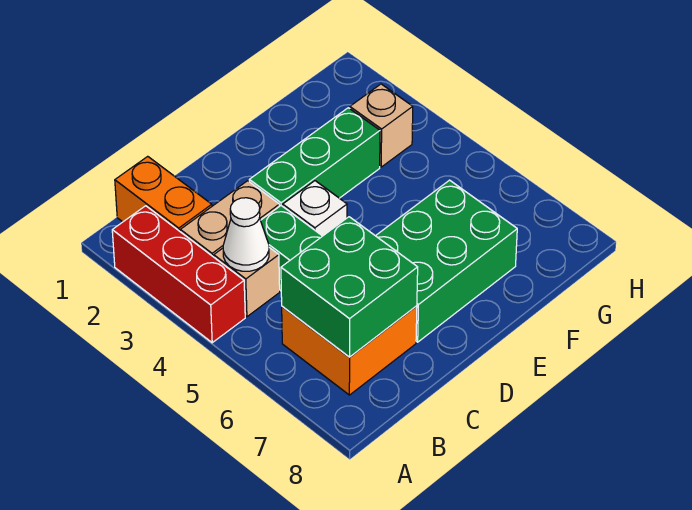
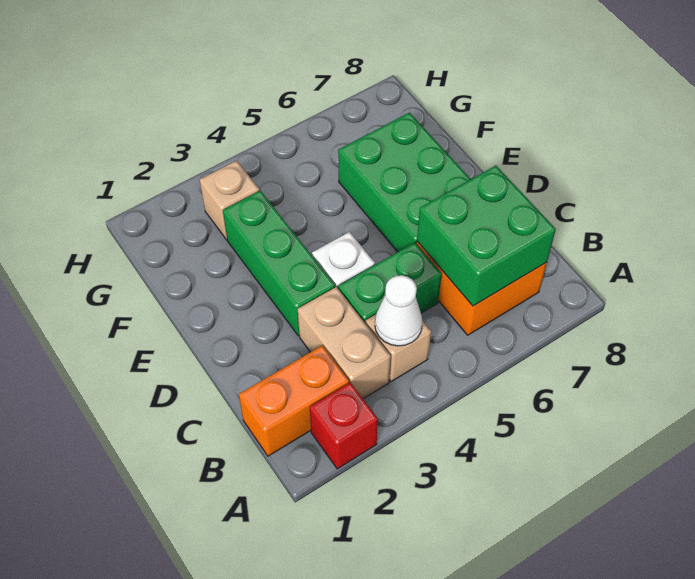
red brick A2:A4 level 1 -> red brick A2 level 1

